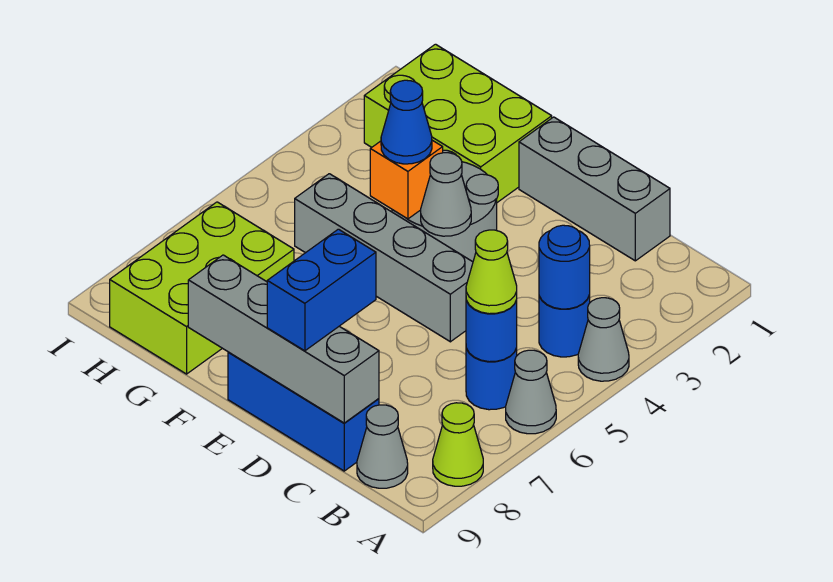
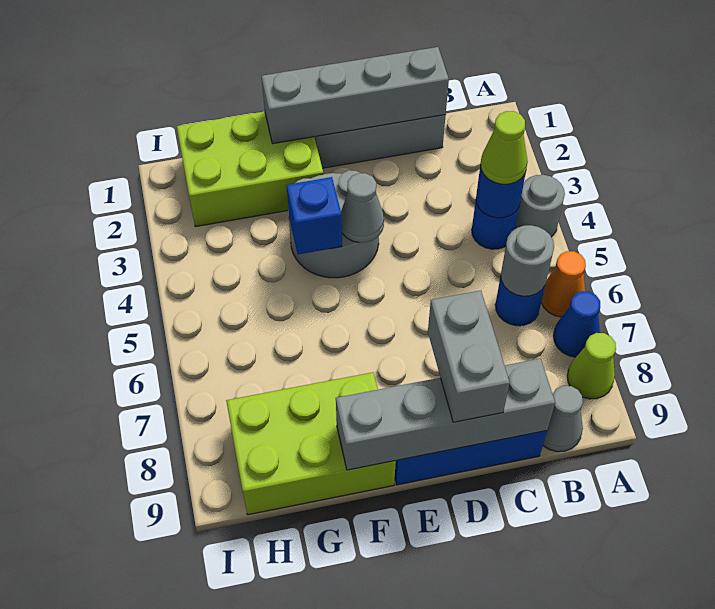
grey cone A4 level 1 -> grey round brick A4 level 1
grey cone A6 level 1 -> orange cone A6 level 1
blue round brick B6 level 2 -> grey round brick B6 level 2
lime cone B6 level 3 -> lime cone B4 level 3
grey brick D5:G5 level 1 -> grey brick C1:F1 level 2
blue brick D8:D9 level 3 -> grey brick D8:D9 level 3
orange brick F4 level 2 -> blue brick F4 level 2
blue cone F4 level 3 -> blue cone A7 level 1
lime brick G7:H9 level 1 -> lime brick F8:H9 level 1

